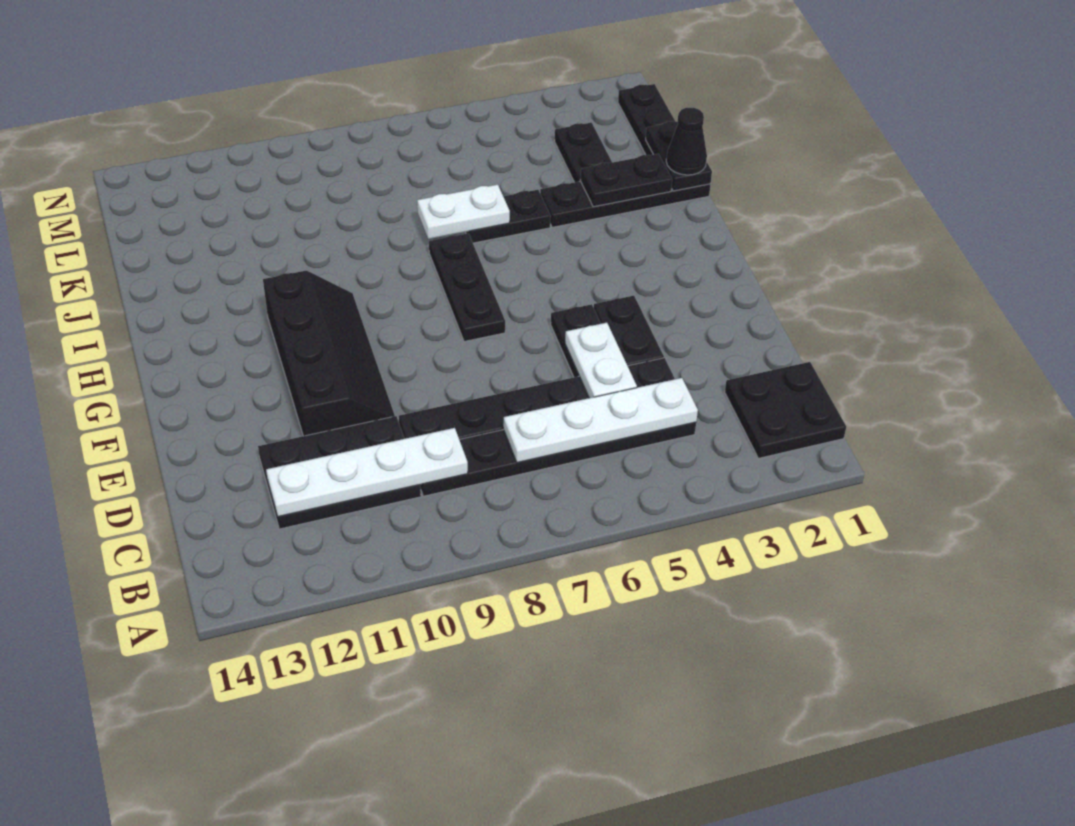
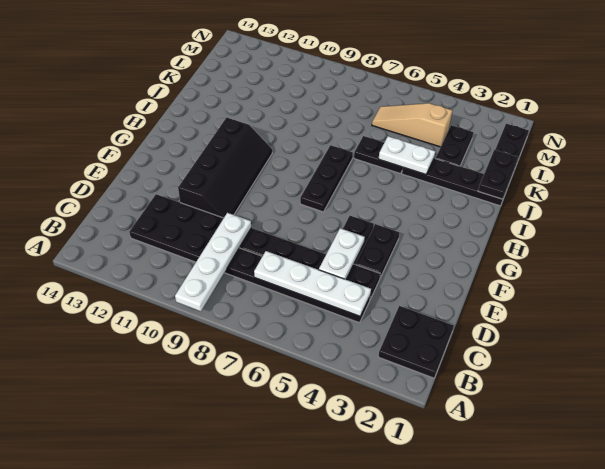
white plate C9:C12 level 2 -> white plate A9:D9 level 2
black cone J1 level 3 -> none
black plate J2:J3 level 2 -> none
white plate J6:J7 level 2 -> white plate J4:J5 level 2
none -> tan slope L4:L6 level 1 top 4

